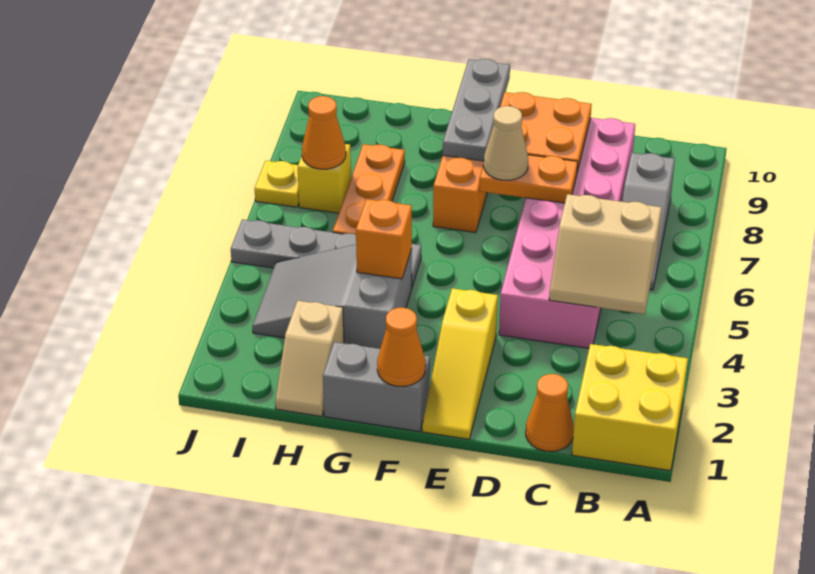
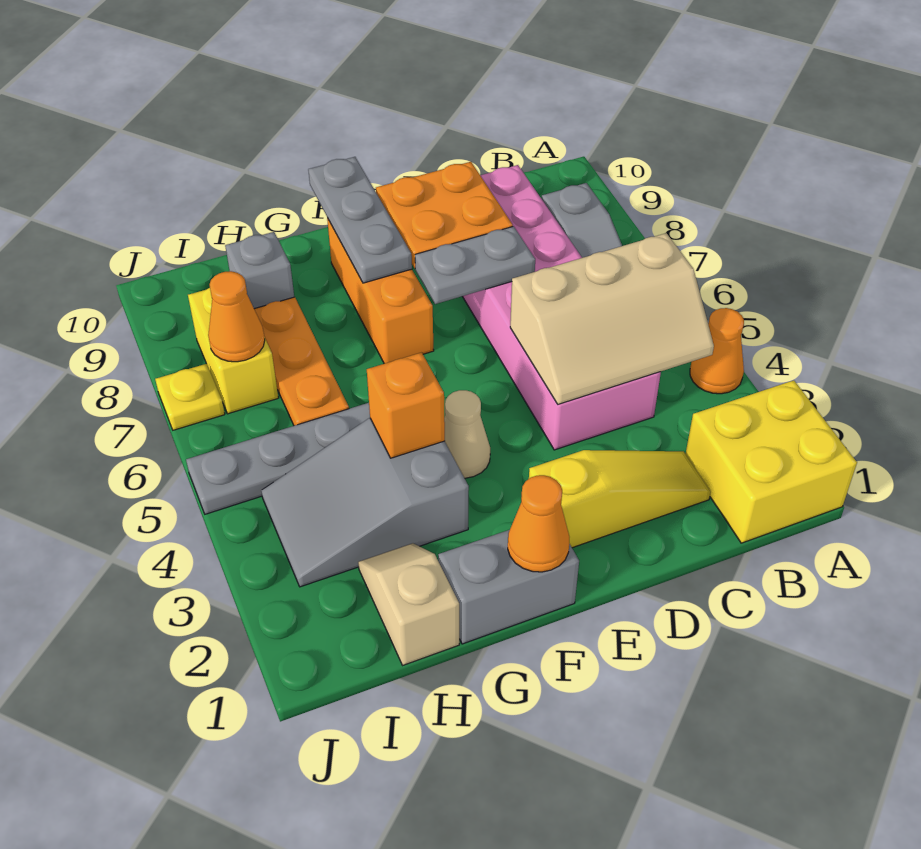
tan slope B4:C5 level 2 top 5 -> tan slope B4:D5 level 2 top 5
orange cone C1 level 1 -> orange cone A4 level 1
orange plate D7:E7 level 2 -> grey plate D7:E7 level 2
yellow slope E1:E3 level 1 top 3 -> yellow slope C2:E2 level 1 top E
tan cone E7 level 3 -> tan cone F4 level 1
tan slope H1:H2 level 1 top 2 -> tan slope H1:H2 level 1 top 1
none -> grey brick H9 level 1
yellow brick I7 level 1 -> yellow brick I7:I8 level 1

